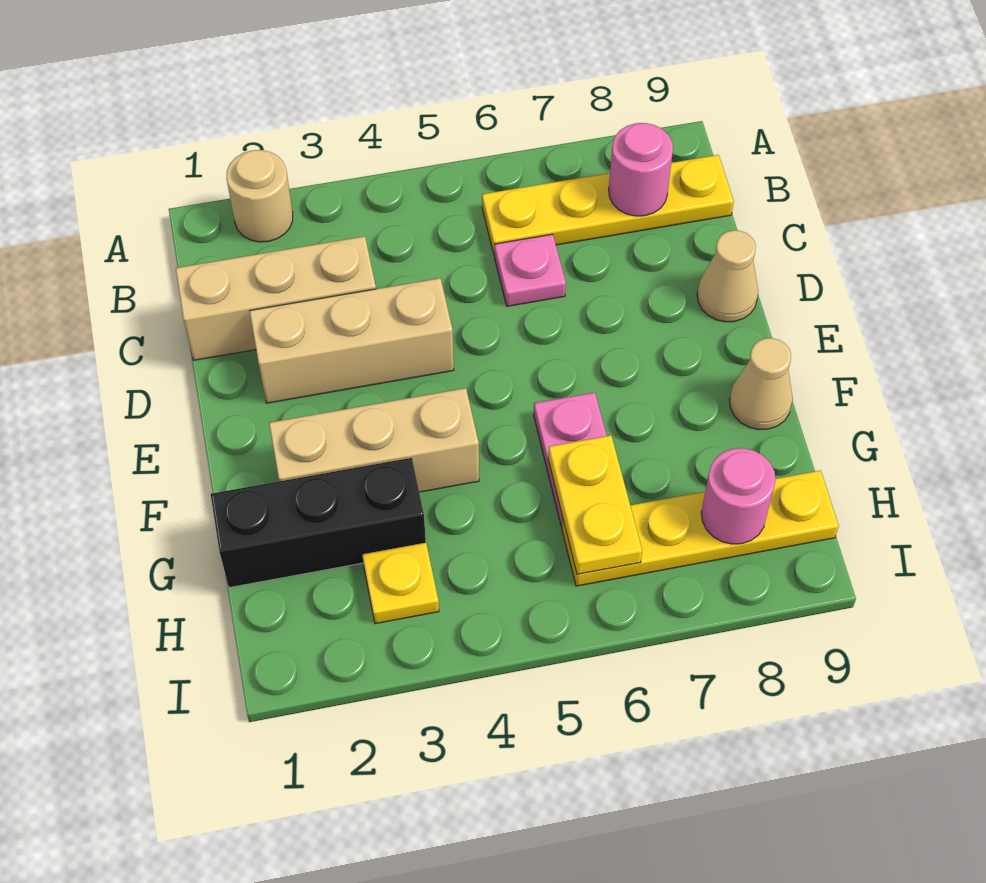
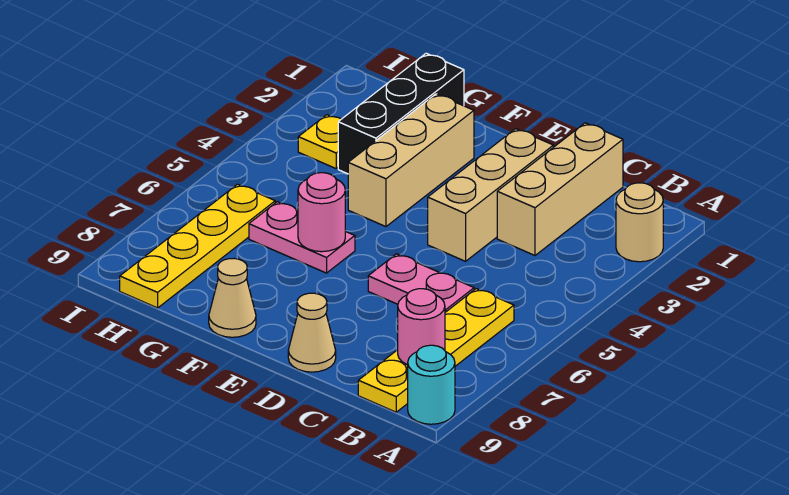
none -> cyan round brick A9 level 1
pink plate C6 level 1 -> pink plate C6:D6 level 1
yellow plate G6:H6 level 2 -> none
pink round brick H8 level 2 -> pink round brick F6 level 2

